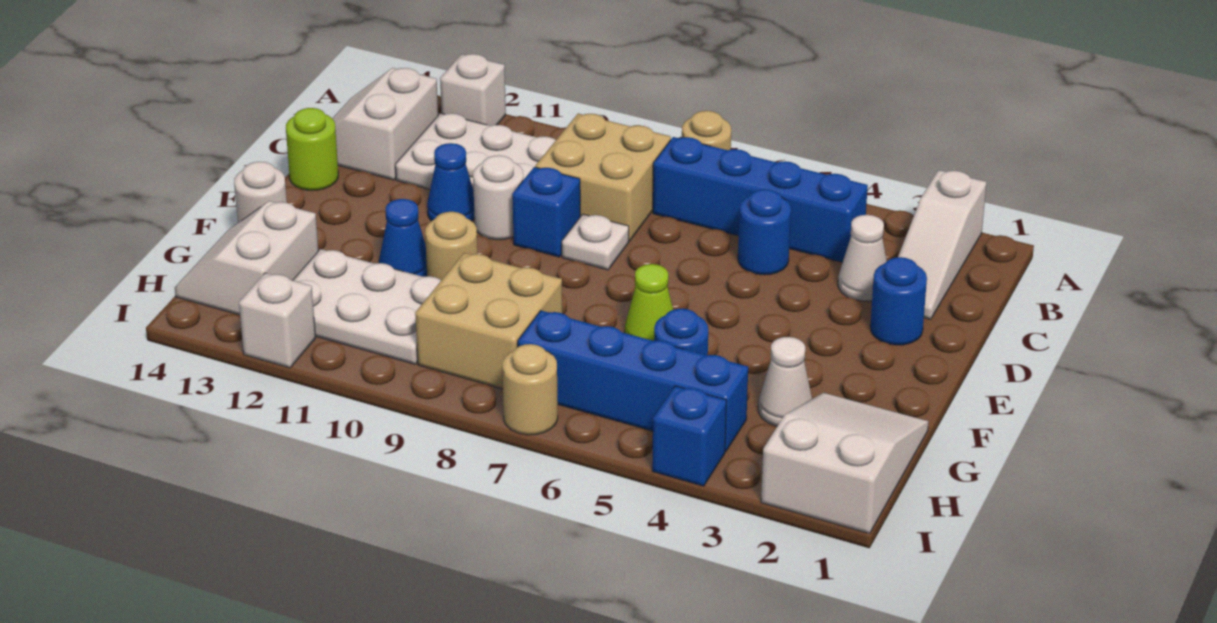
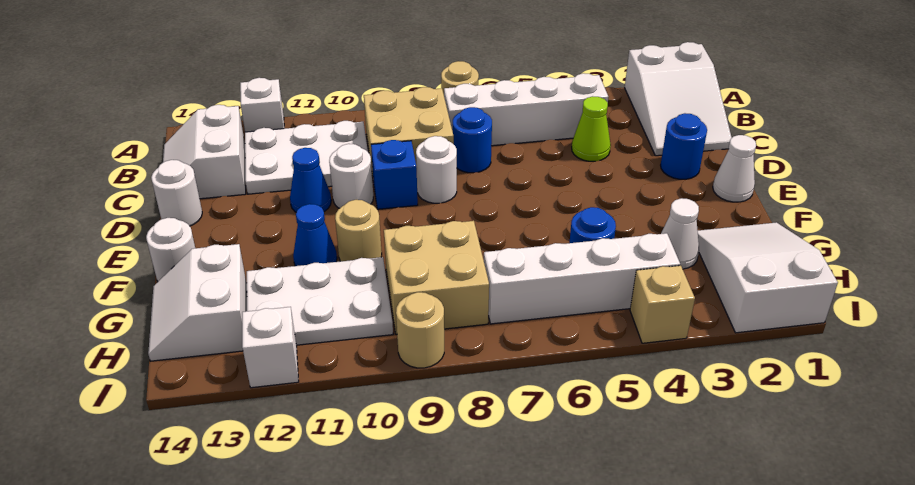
white slope A2:C2 level 1 top A -> white slope A1:C2 level 1 top A
blue brick B4:B7 level 1 -> white brick B4:B7 level 1
white cone C3 level 1 -> white cone E1 level 1
blue round brick C5 level 1 -> blue round brick C7 level 1
white plate D8 level 1 -> white round brick D8 level 1
lime round brick D14 level 1 -> white round brick D14 level 1
lime cone F6 level 1 -> lime cone C4 level 1
blue brick H4:H7 level 1 -> white brick H4:H7 level 1
blue brick I4 level 1 -> tan brick I4 level 1
tan round brick I7 level 1 -> tan round brick I9 level 1

